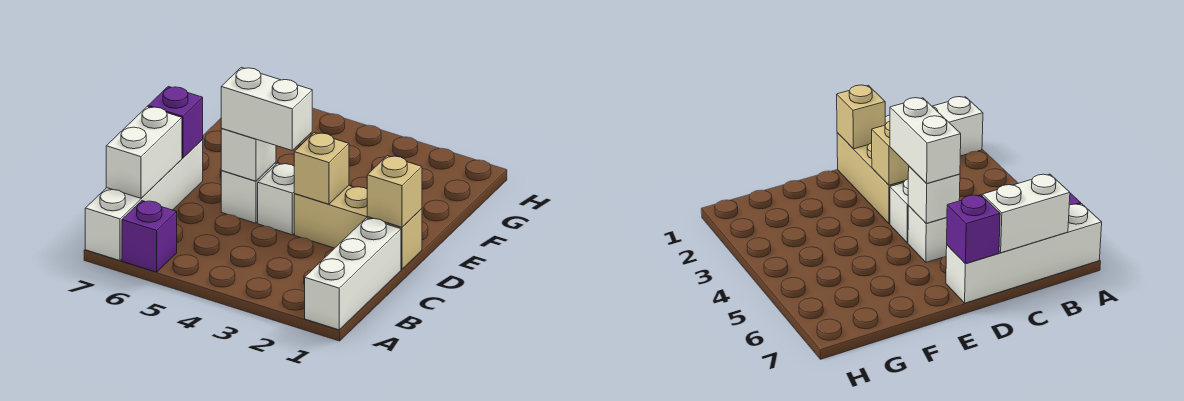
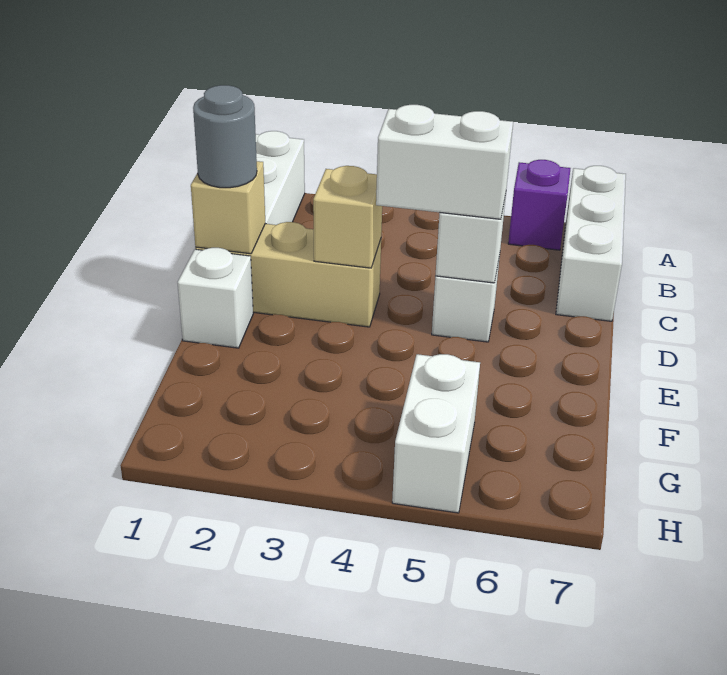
white brick A7:D7 level 1 -> white brick A7:C7 level 1
white brick B7:C7 level 2 -> white brick G5:H5 level 1
none -> grey round brick D1 level 3
white brick D4 level 1 -> white brick E1 level 1
purple brick D7 level 2 -> none

